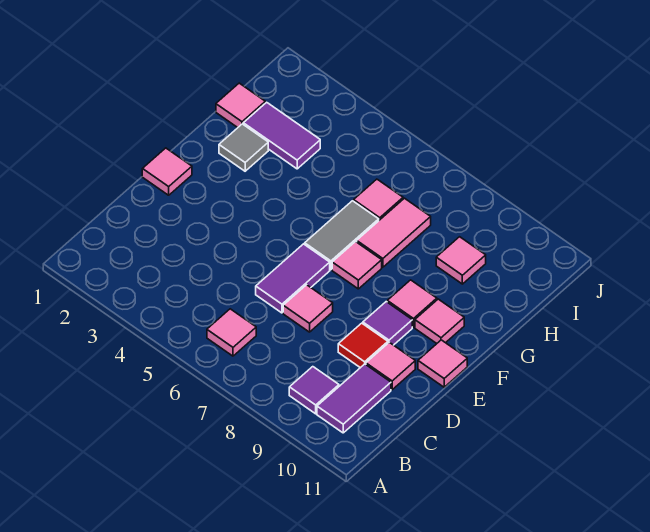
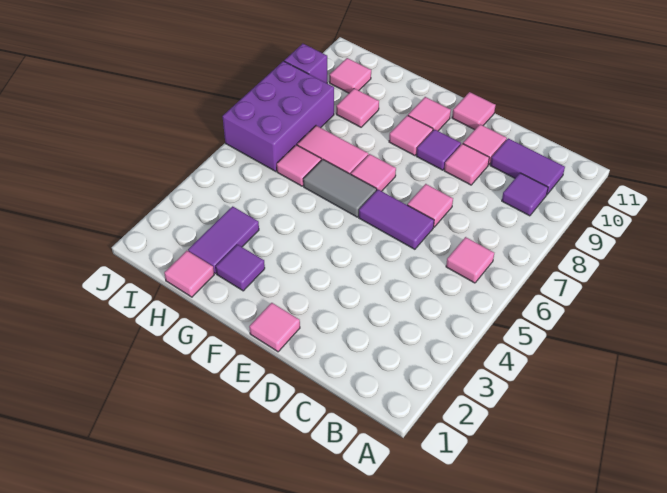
red tile D9 level 1 -> pink tile D9 level 1
grey tile G2 level 1 -> purple tile G2 level 1
none -> purple brick I6:J8 level 1
none -> pink tile I10 level 1
none -> purple brick J9 level 1

